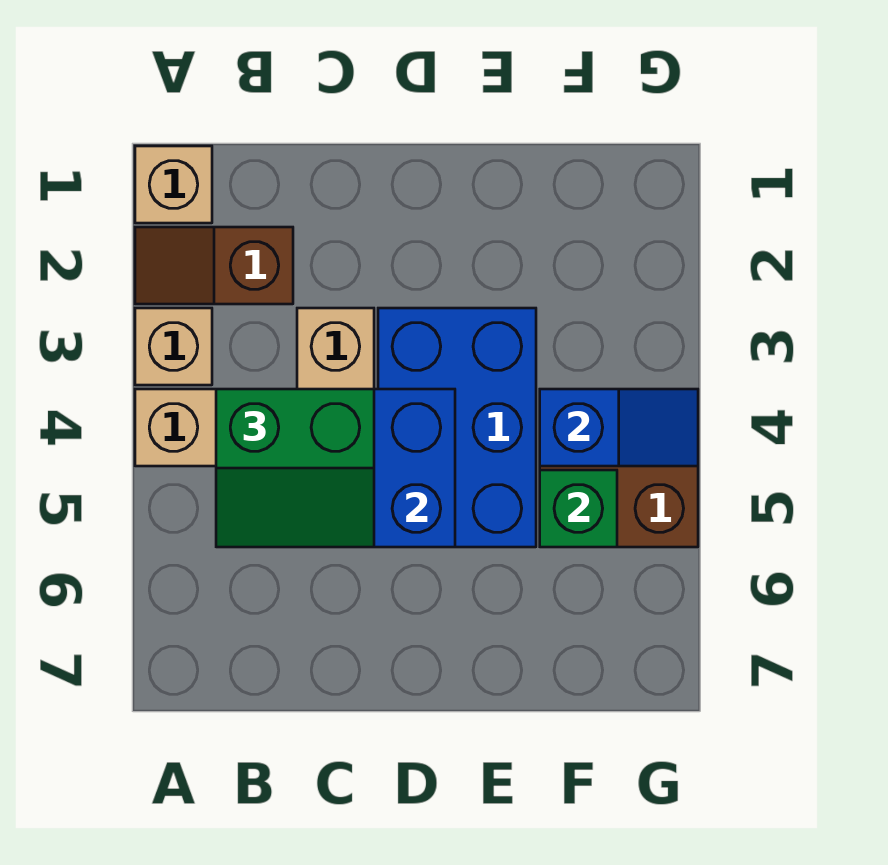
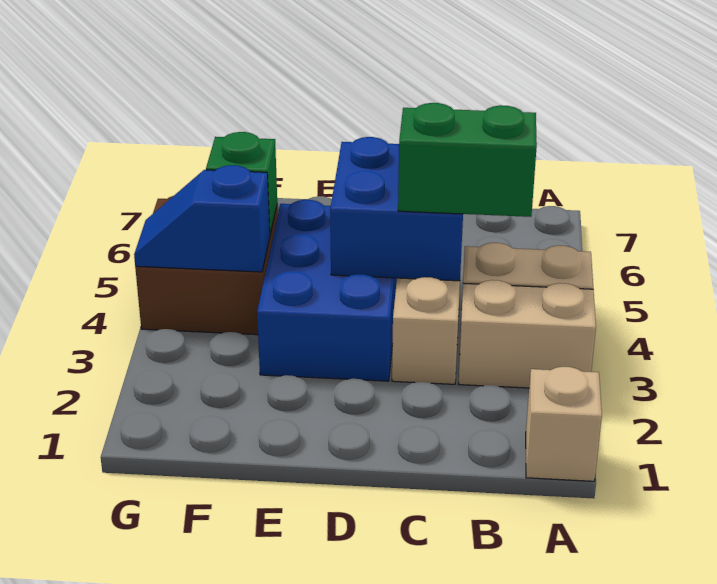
brown slope A2:B2 level 1 top B -> none
tan brick A3 level 1 -> tan brick A3:B3 level 1

